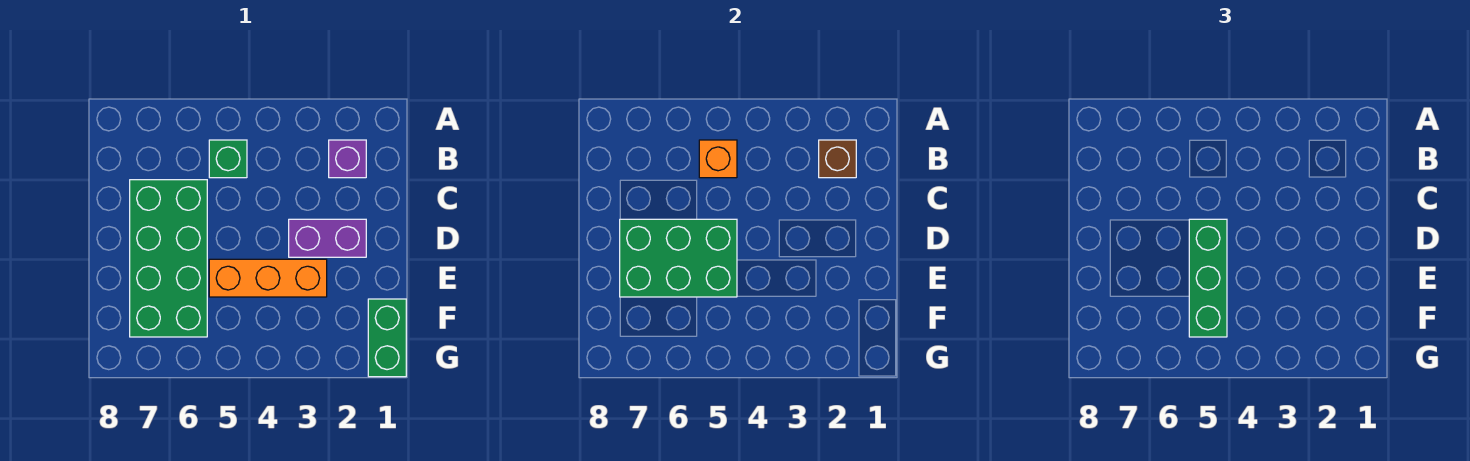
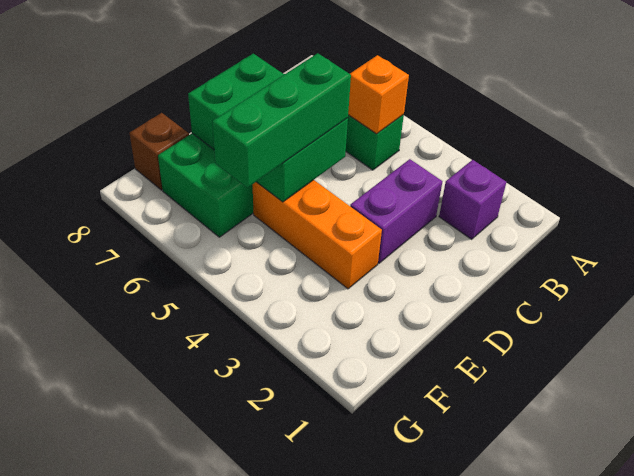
brown brick B2 level 2 -> brown brick F8 level 1
purple brick D2:D3 level 1 -> purple brick C3:D3 level 1
green brick F1:G1 level 1 -> none

